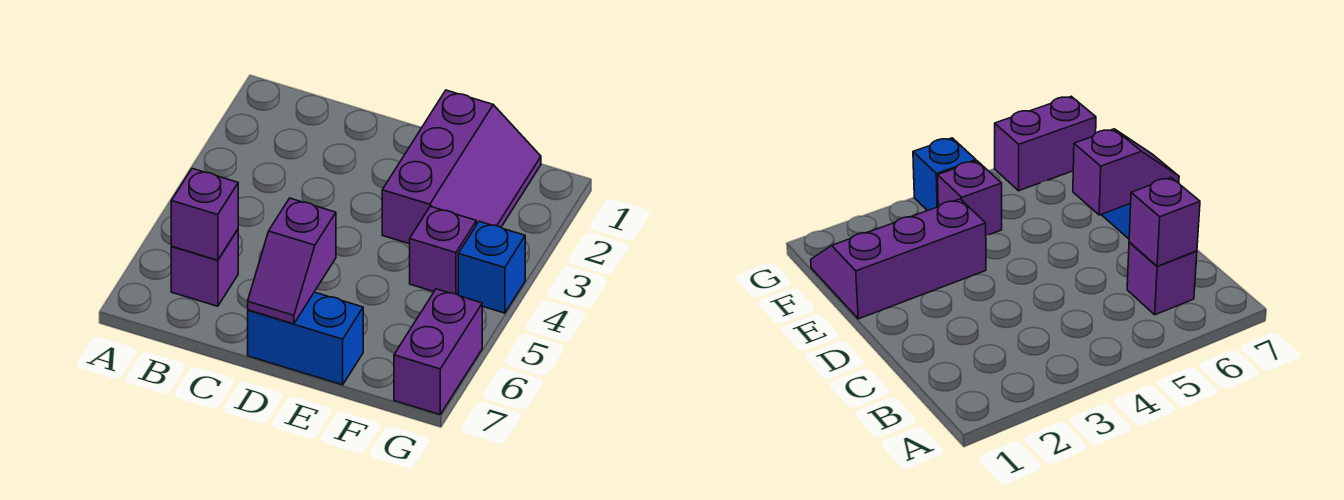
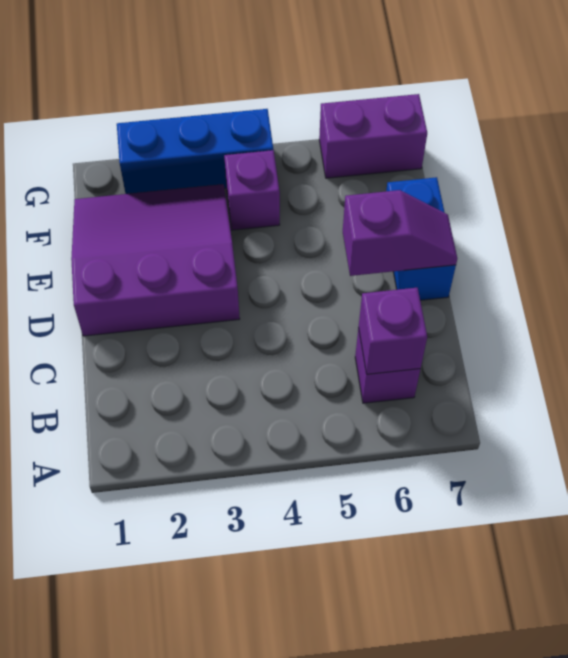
purple slope E1:F3 level 1 top E -> purple slope D1:F3 level 1 top D
blue brick G4 level 1 -> blue brick G2:G4 level 1

